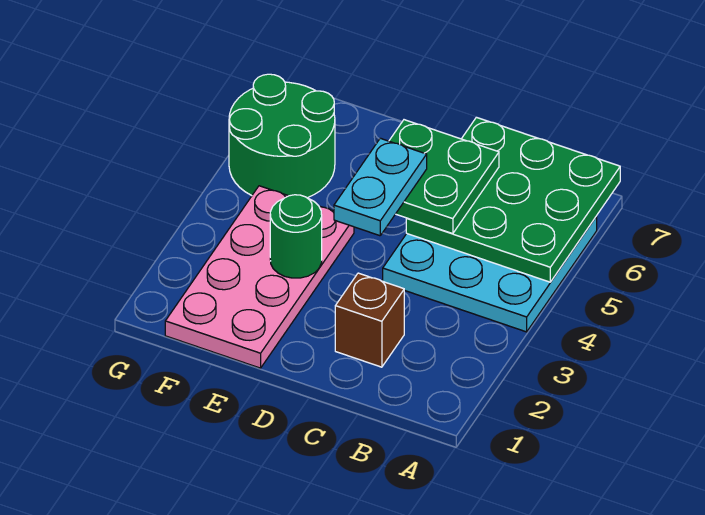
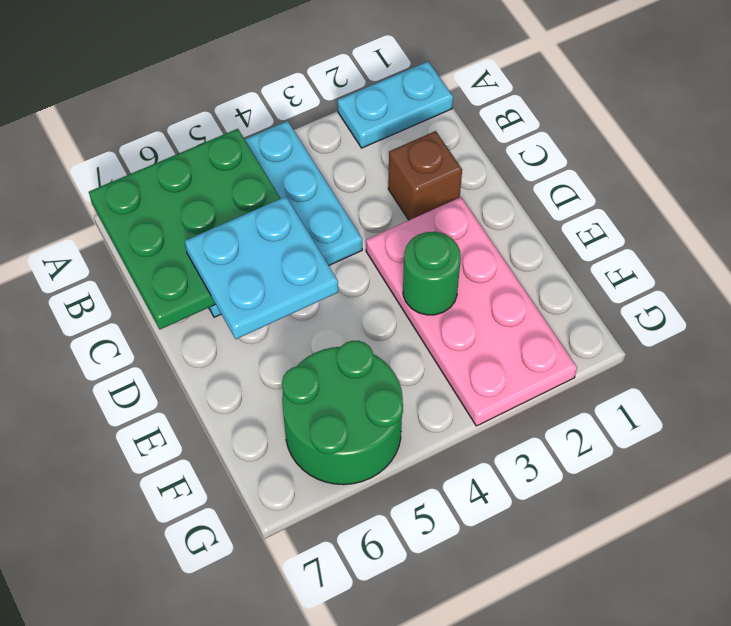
green plate C5:D6 level 3 -> cyan plate C5:D6 level 3
cyan plate D4:D5 level 4 -> cyan plate A1:A2 level 1
pink plate E1:F4 level 1 -> pink plate D2:G3 level 1

